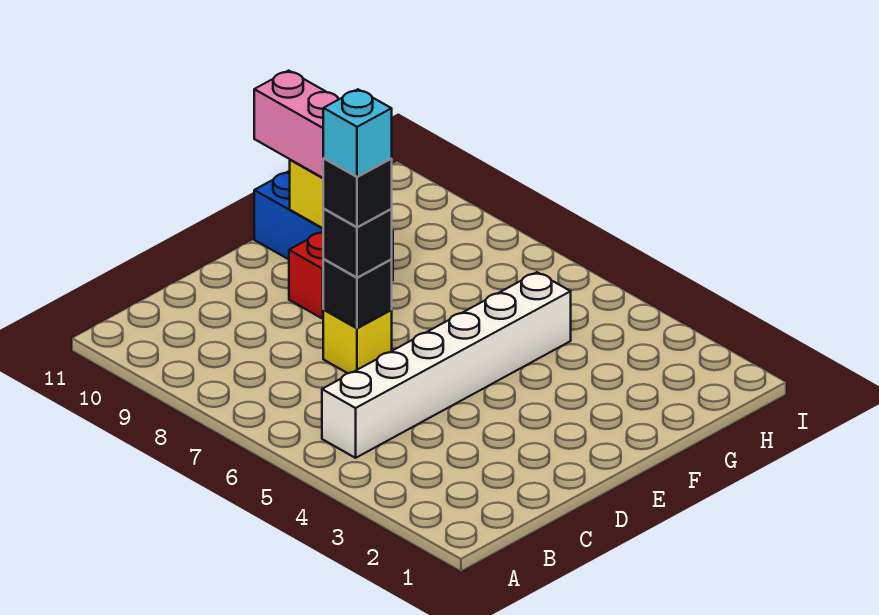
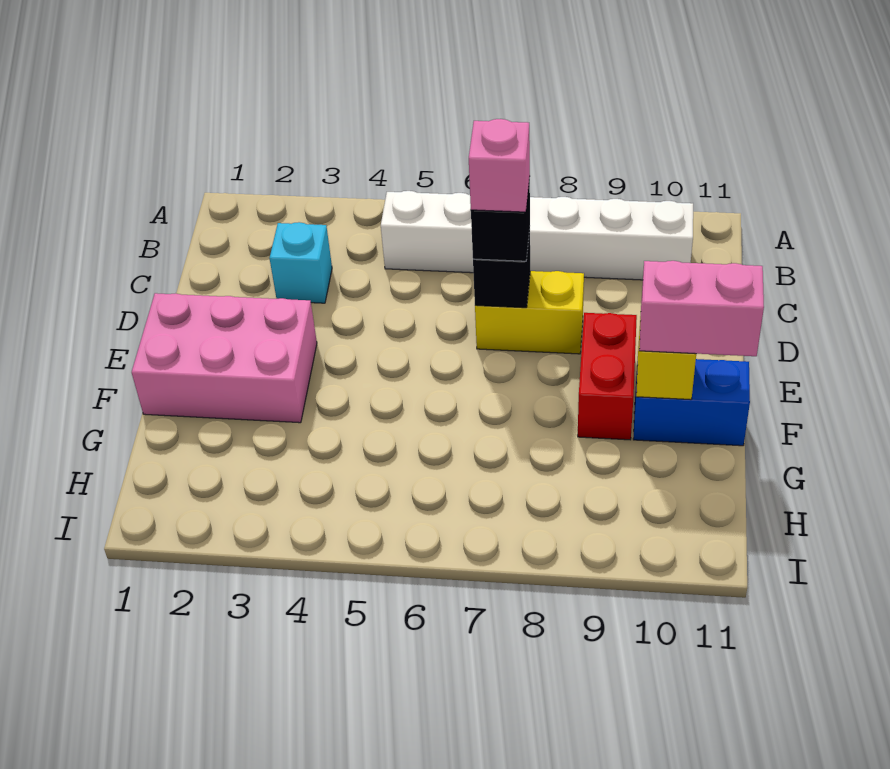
white brick B5:G5 level 1 -> white brick B5:B10 level 1
yellow brick D7 level 1 -> yellow brick D7:D8 level 1
black brick D7 level 4 -> pink brick D7 level 4
cyan brick D7 level 5 -> cyan brick C3 level 1
none -> pink brick E1:F3 level 1

